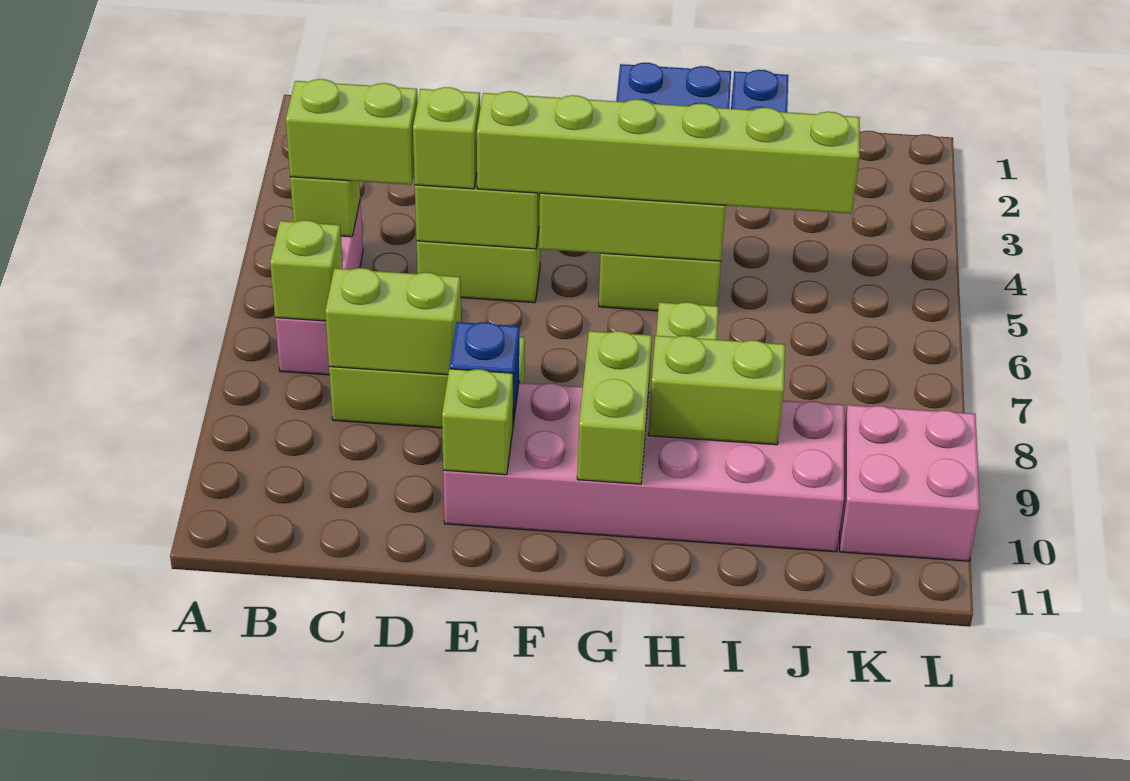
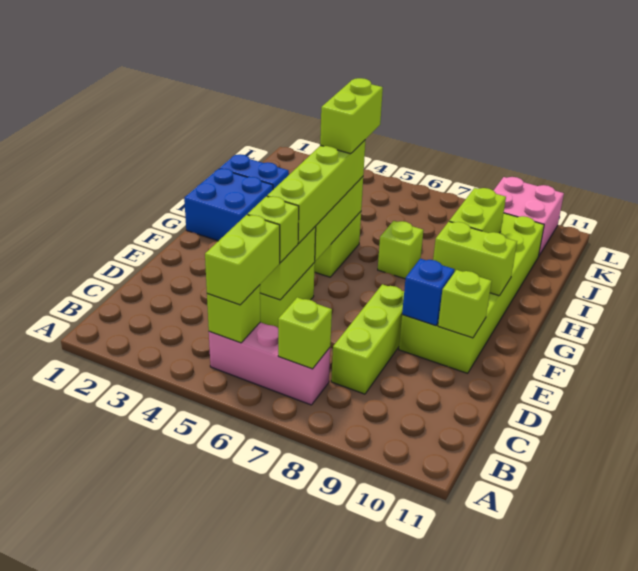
lime brick C8:D8 level 2 -> lime brick H5:I5 level 4
lime brick E5:J5 level 3 -> lime brick E5:H5 level 3
pink brick E9:J10 level 1 -> lime brick E9:J10 level 1

